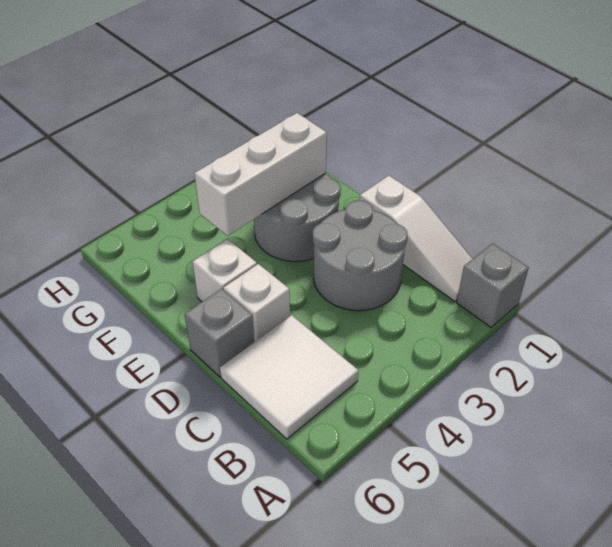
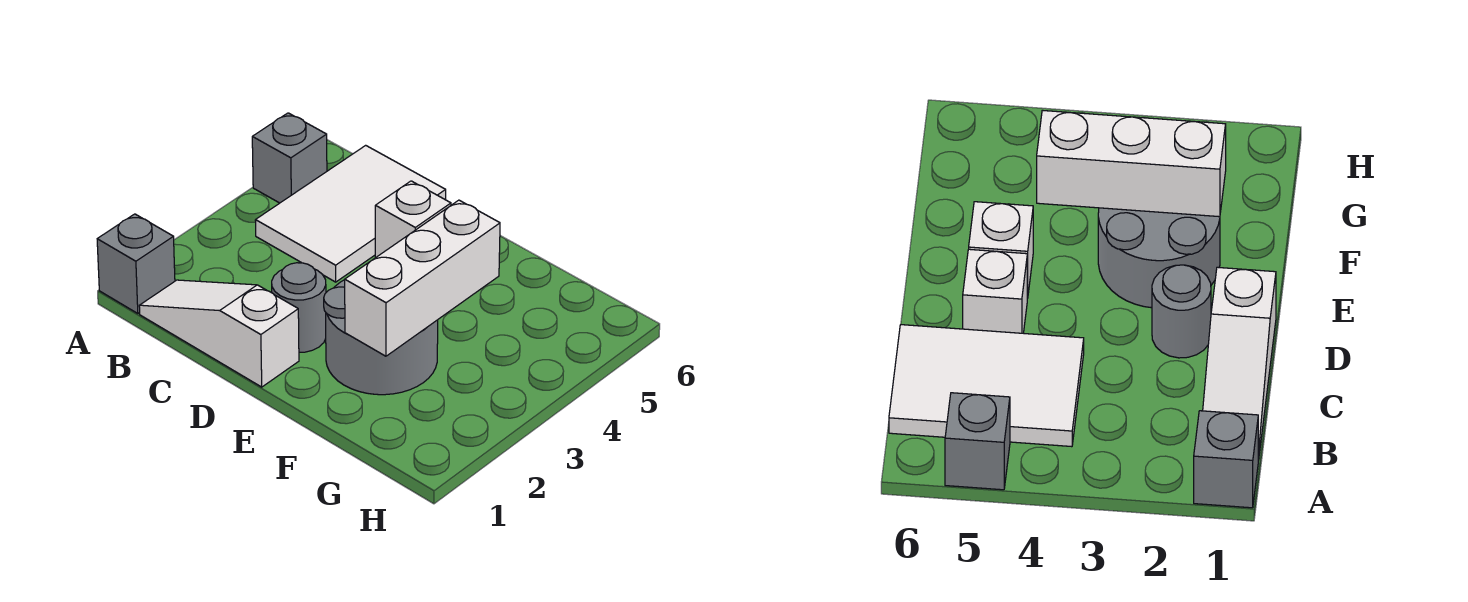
white tile B5:C6 level 1 -> white tile B4:C6 level 1
grey round brick C2:D3 level 1 -> grey round brick D2 level 1
grey brick D6 level 1 -> grey brick A5 level 1

